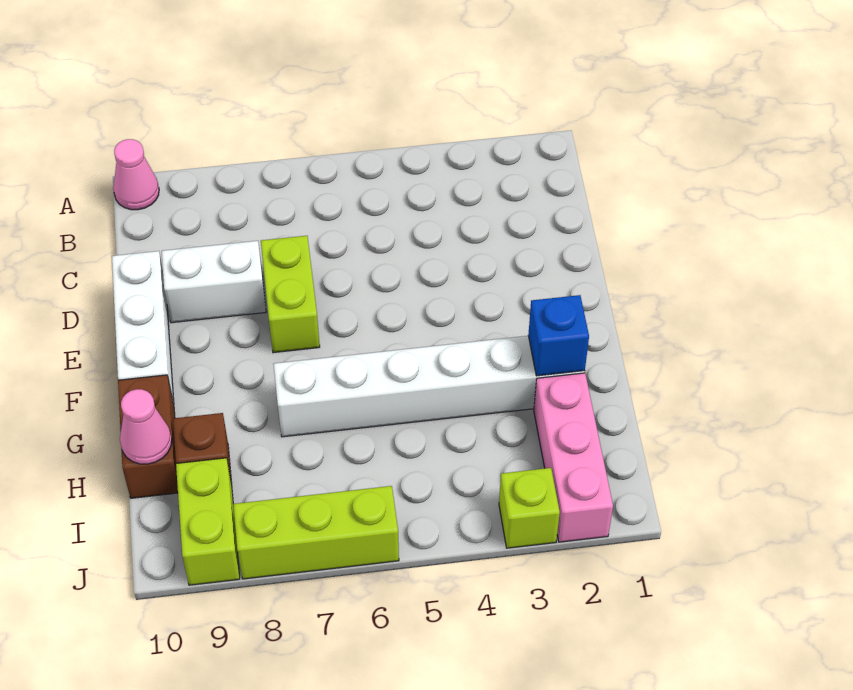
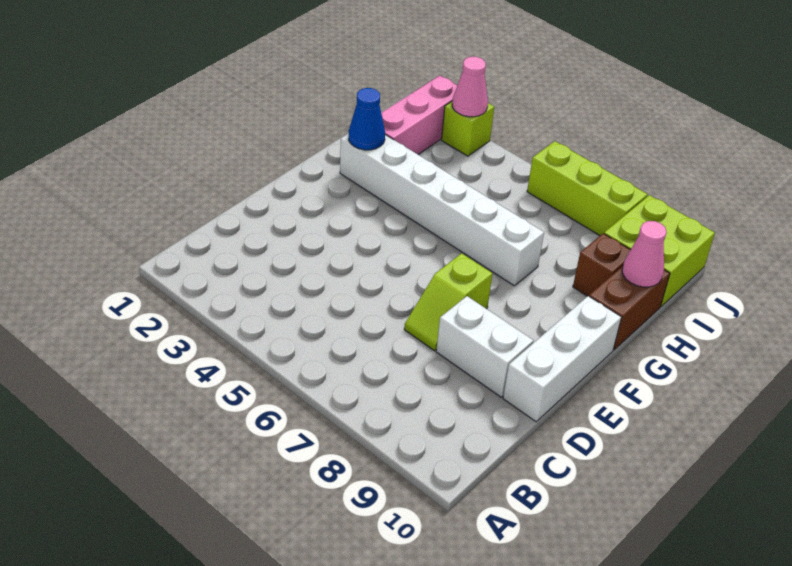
pink cone A10 level 1 -> pink cone J3 level 2
lime brick D7:E7 level 1 -> lime slope D7:E7 level 1 top E
blue brick G2 level 2 -> blue cone G2 level 2
lime brick I9:J9 level 1 -> lime brick I9:J10 level 1

